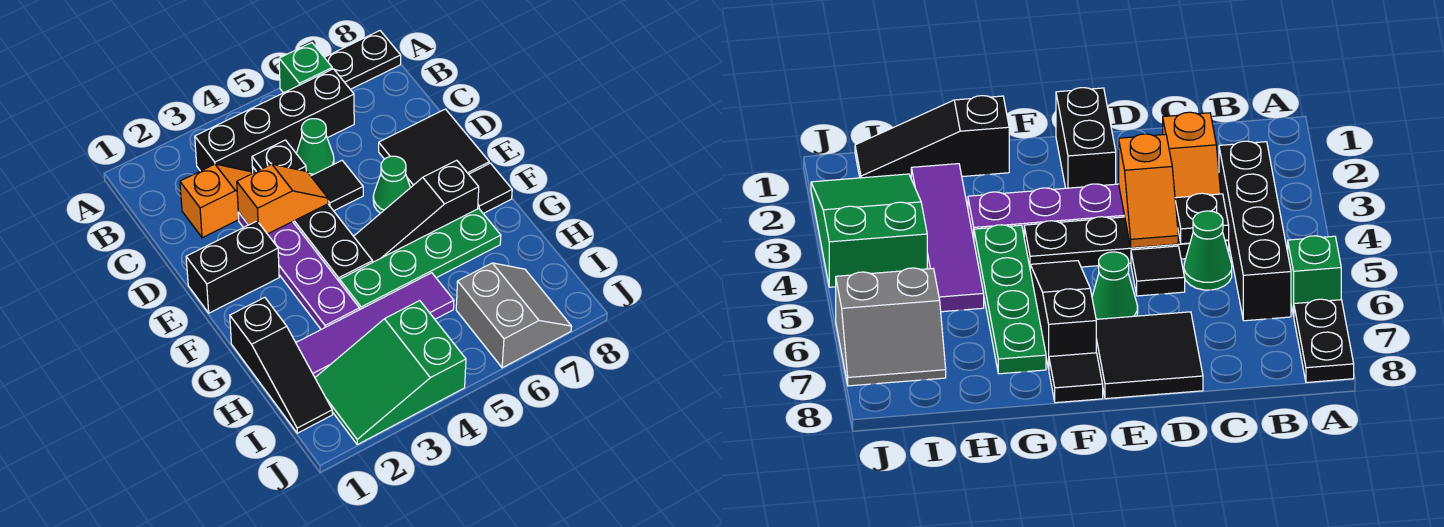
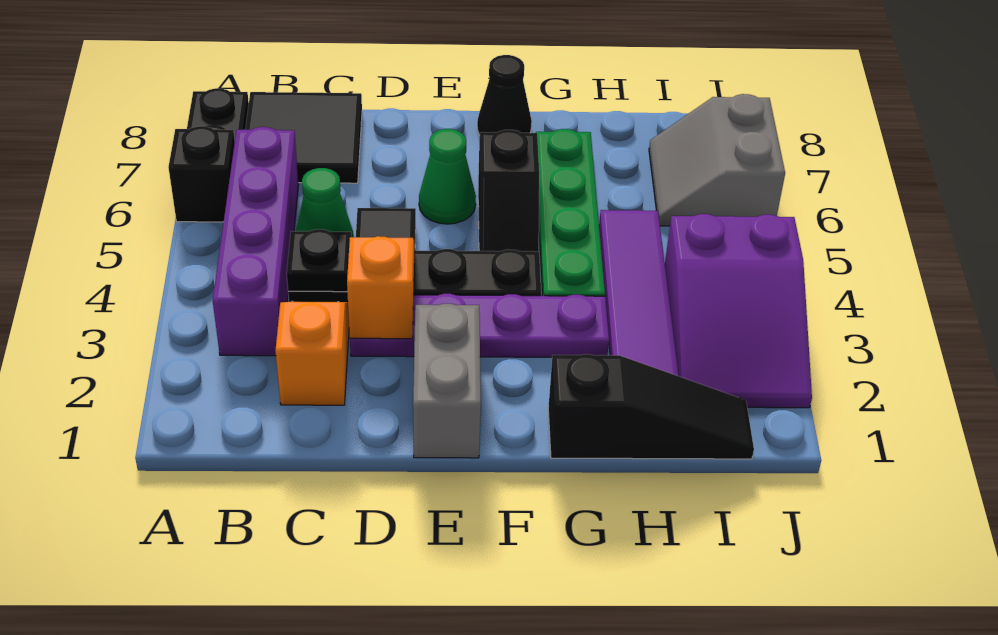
green brick A6 level 1 -> black brick A6 level 1
black brick B3:B6 level 1 -> purple brick B3:B6 level 1
black tile D7:E8 level 1 -> black tile B7:C8 level 1
black brick E1:E2 level 1 -> grey brick E1:E2 level 1
black slope F5:F7 level 1 top 7 -> black slope F5:F6 level 1 top 6
black tile F8 level 1 -> black cone F8 level 1
green slope I2:J4 level 1 top 4 -> purple slope I2:J4 level 1 top 4
grey slope I6:J7 level 1 top 6 -> grey slope I6:J7 level 1 top J

